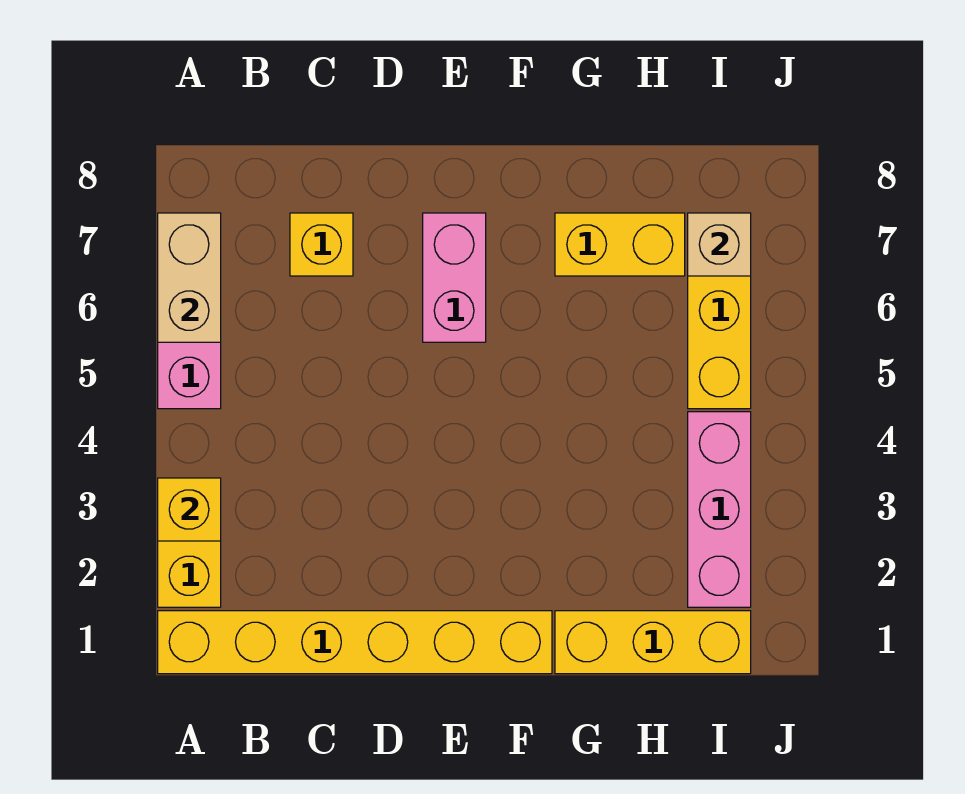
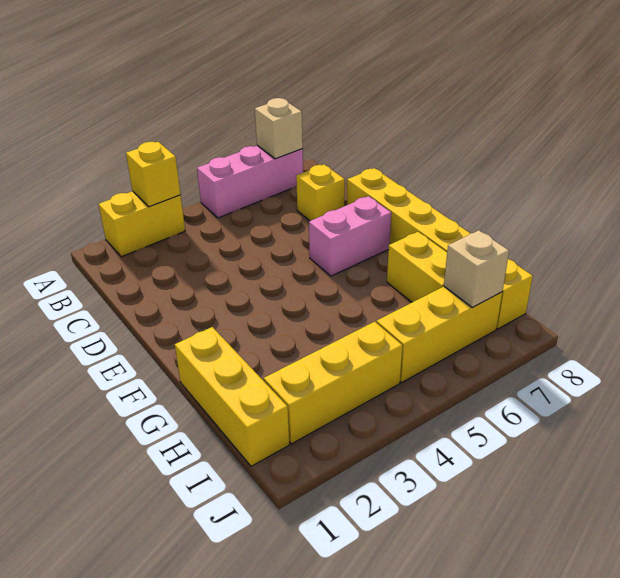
yellow brick A1:F1 level 1 -> yellow brick D8:I8 level 1
tan brick A6:A7 level 2 -> tan brick A7 level 2
pink brick I2:I4 level 1 -> yellow brick I2:I4 level 1

